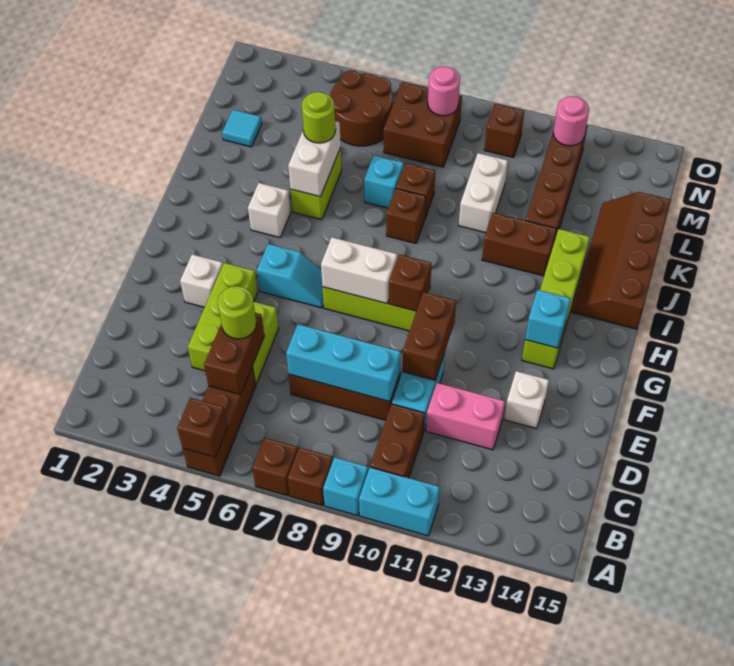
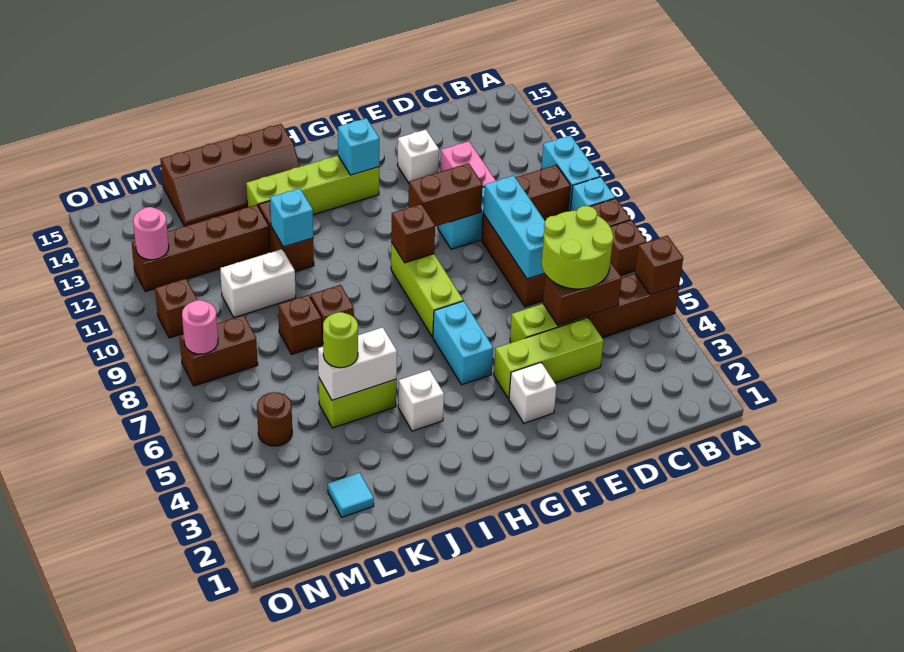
lime round brick D5 level 3 -> lime round brick C5:D6 level 3
cyan slope G5:G6 level 1 top 5 -> cyan brick G5:G6 level 1
white brick G7:G8 level 2 -> none
cyan brick K7 level 1 -> cyan brick J11 level 2
brown round brick M5:N6 level 1 -> brown round brick M5 level 1
brown brick M7:N8 level 1 -> brown brick M8:N8 level 1

